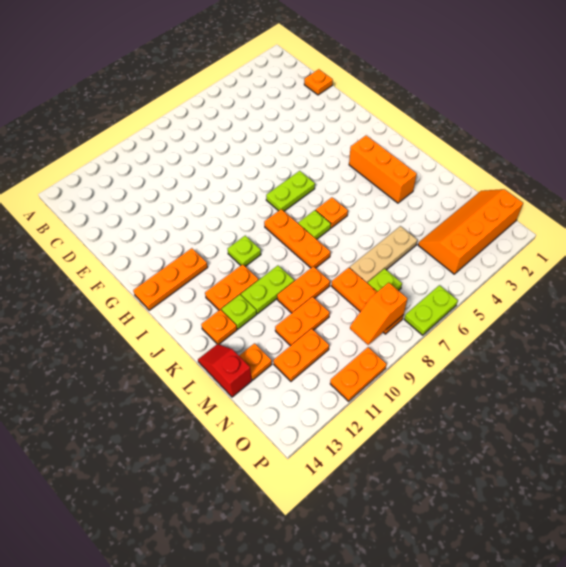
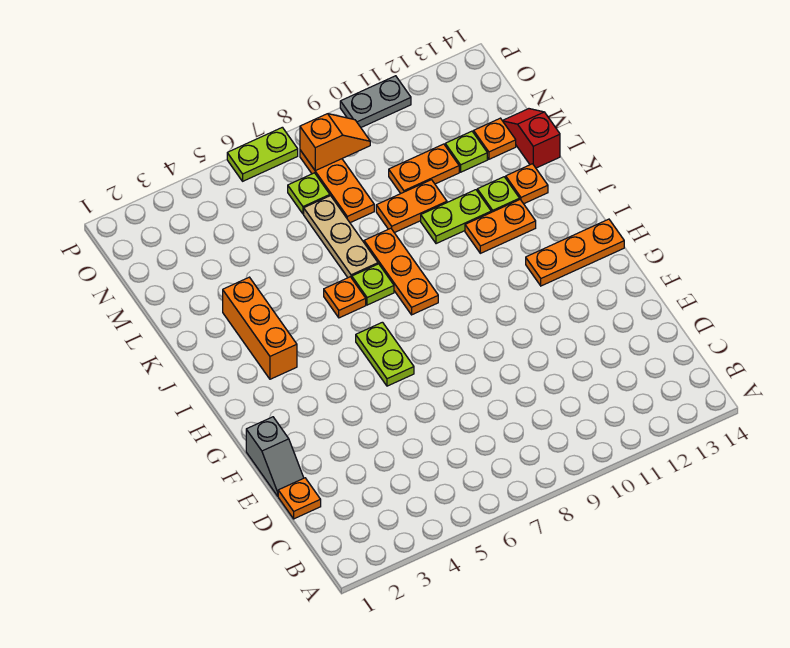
none -> grey slope E1:F1 level 1 top F
lime plate H6:H7 level 1 -> lime plate G6:H6 level 1
lime plate I10 level 1 -> lime plate M12 level 1
red slope L14:M14 level 1 top M -> red slope L14:M14 level 1 top L
tan plate M5:M7 level 1 -> tan plate K7:M7 level 1
orange slope N1:O4 level 1 top O -> none
orange plate N11:N12 level 1 -> none
orange plate P10:P11 level 1 -> grey plate P10:P11 level 1

